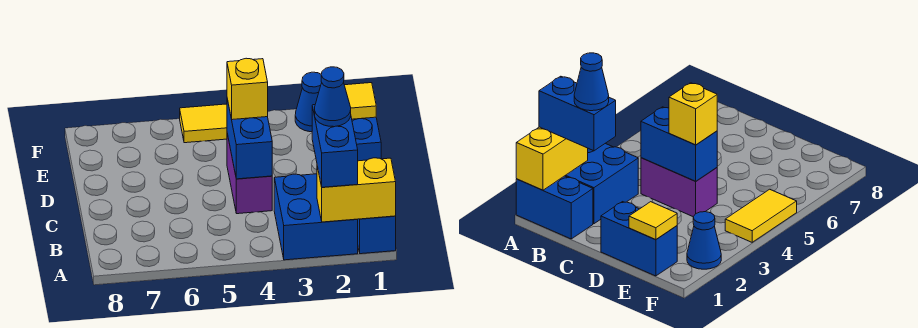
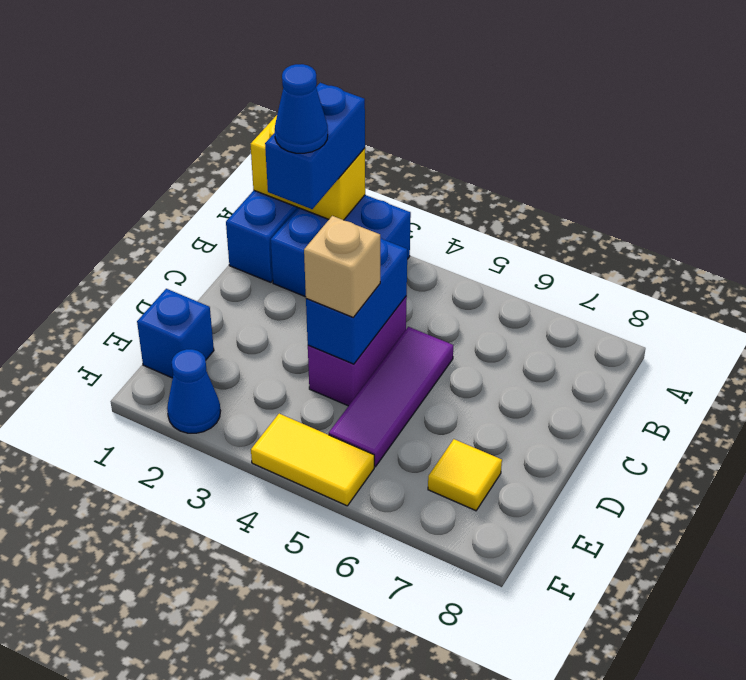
none -> purple tile C5:E5 level 1
blue brick D1:E1 level 1 -> blue brick E1 level 1
yellow brick D4 level 3 -> tan brick D4 level 3
yellow tile E1 level 2 -> yellow tile E7 level 1

